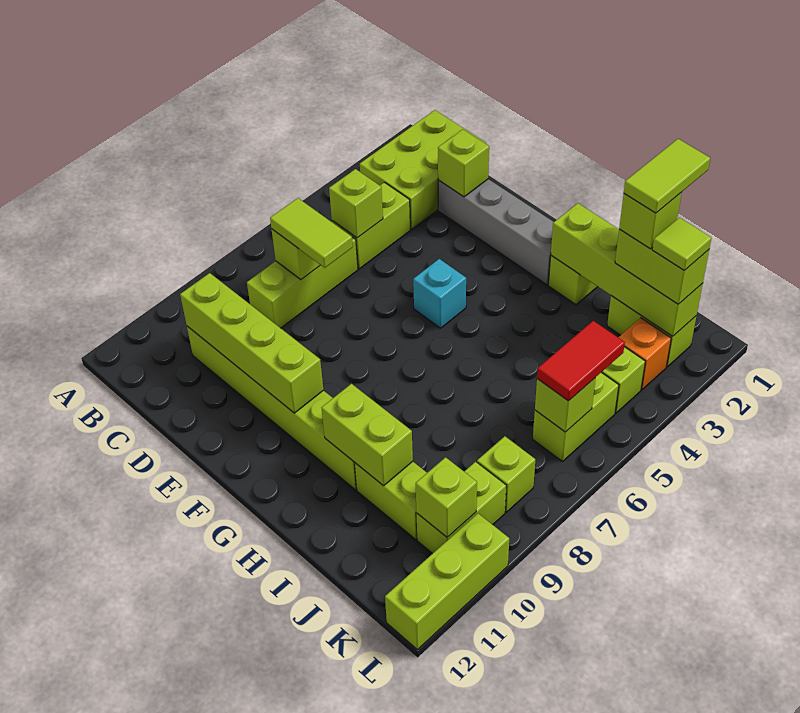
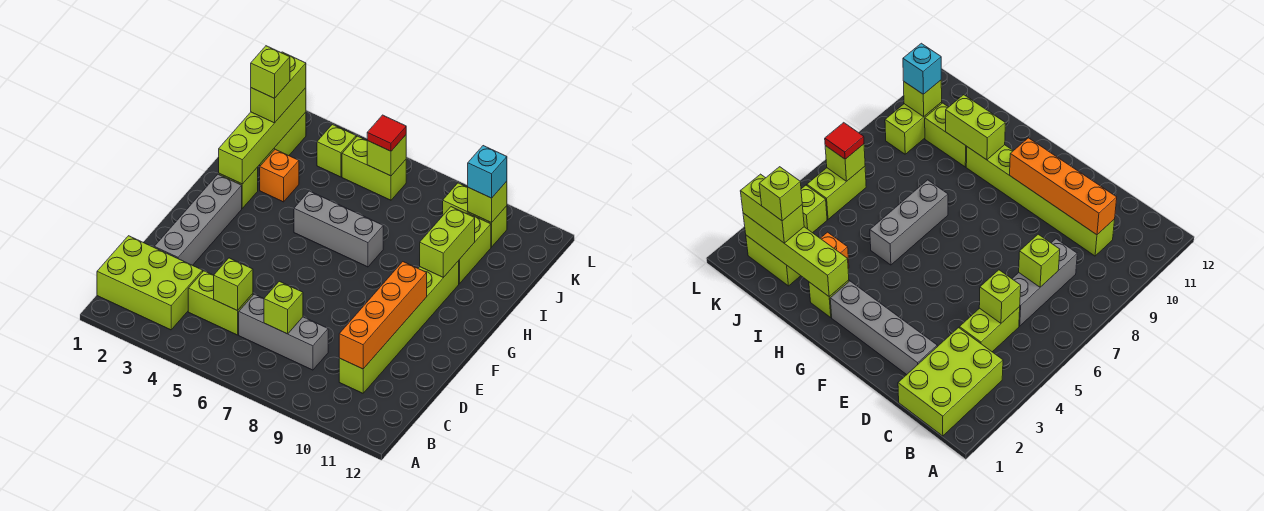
lime brick C6:C8 level 1 -> grey brick C6:C8 level 1
lime tile C7:D7 level 3 -> none
lime brick C10:F10 level 2 -> orange brick C10:F10 level 2
lime brick D2 level 2 -> none
cyan brick F5 level 1 -> cyan brick K10 level 3
none -> grey brick H5:H7 level 1
lime tile J1:J2 level 5 -> none
lime tile K2 level 4 -> none
orange brick K3 level 1 -> orange brick I3 level 1
red tile K5:K6 level 3 -> red tile K6 level 3
lime brick K8 level 1 -> none
lime brick L10:L12 level 1 -> none

